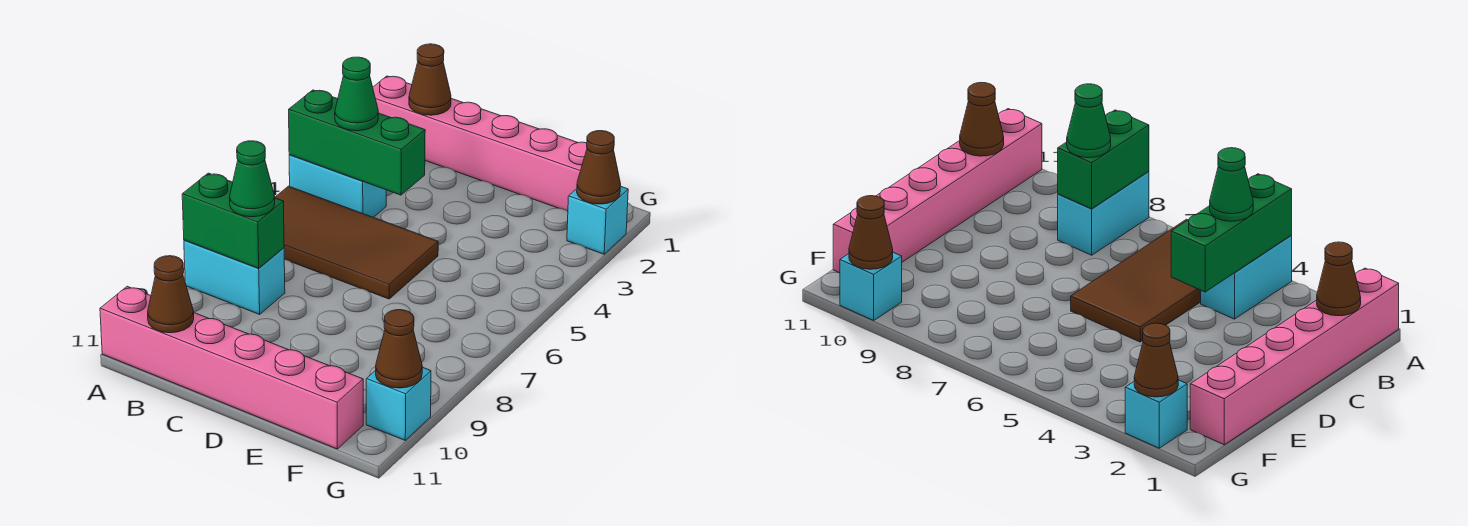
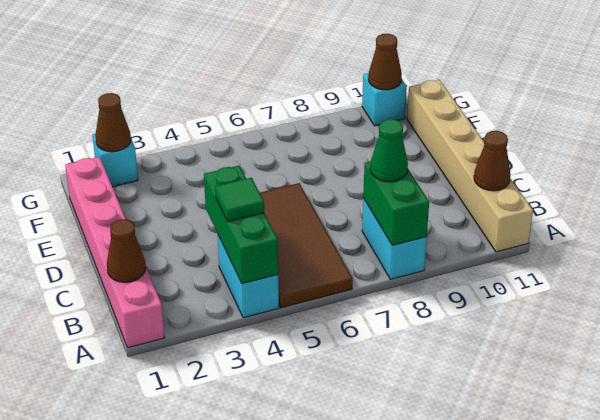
pink brick A11:F11 level 1 -> tan brick A11:F11 level 1
green cone B4 level 3 -> green tile B4 level 3

